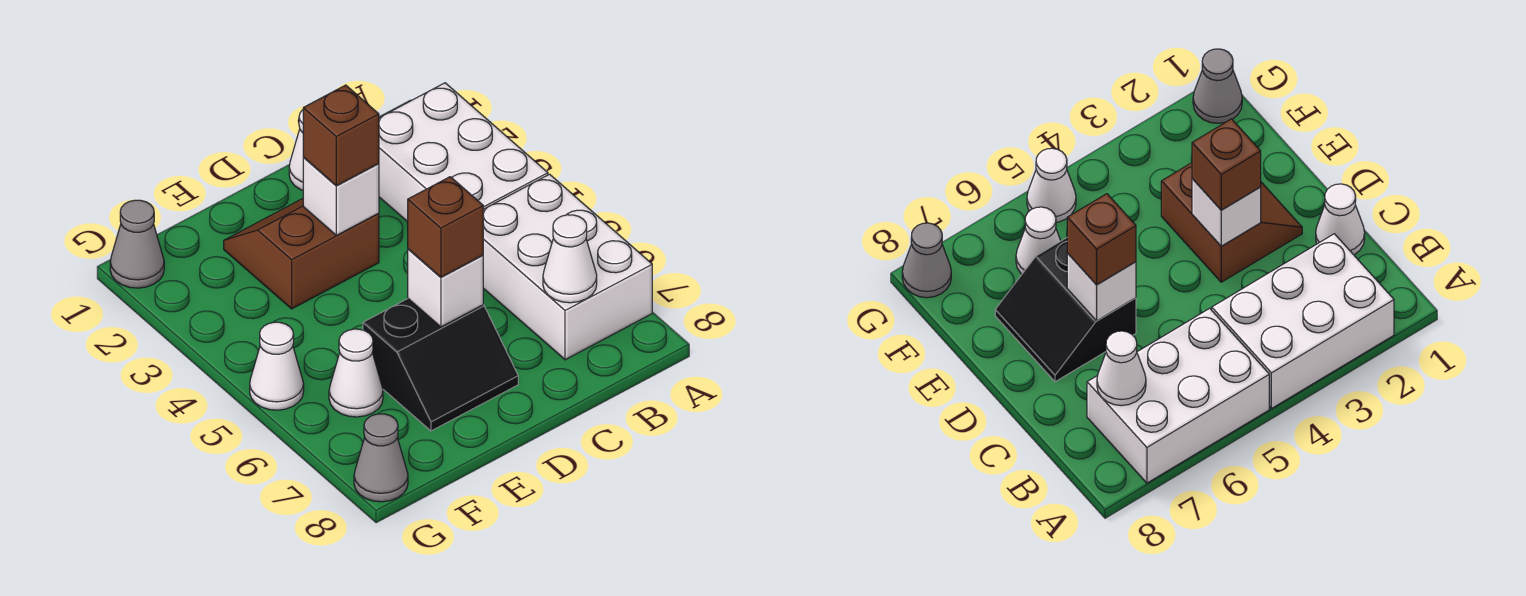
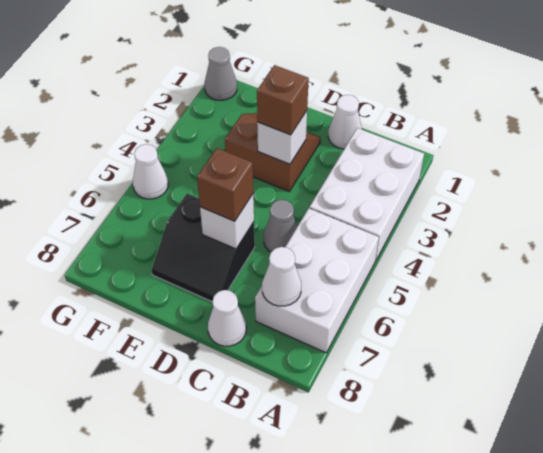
white cone F6 level 1 -> white cone C8 level 1
grey cone G8 level 1 -> grey cone C5 level 1

